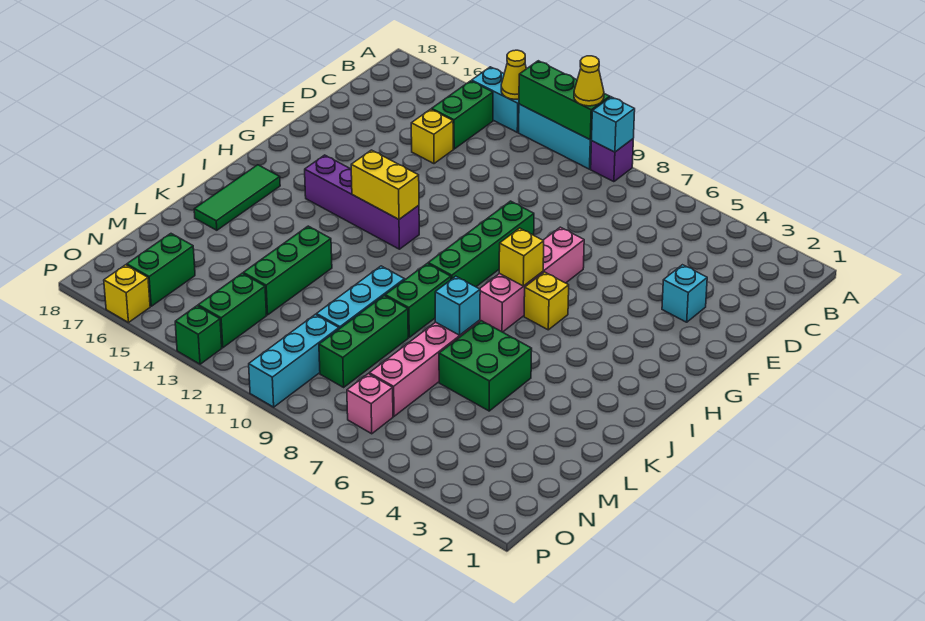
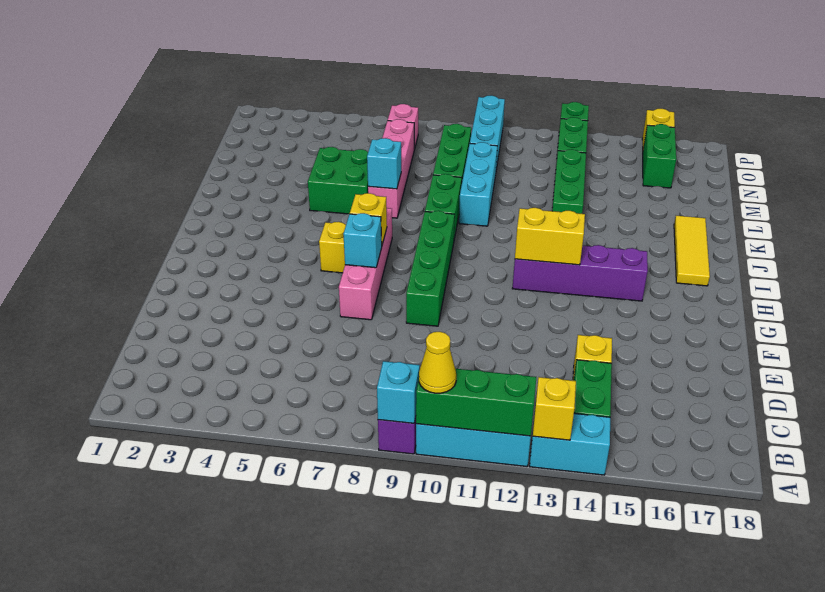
yellow cone A13 level 2 -> yellow brick A13 level 2
cyan brick E3 level 1 -> cyan brick G7 level 2
green tile I17:K17 level 1 -> yellow tile I17:K17 level 1

